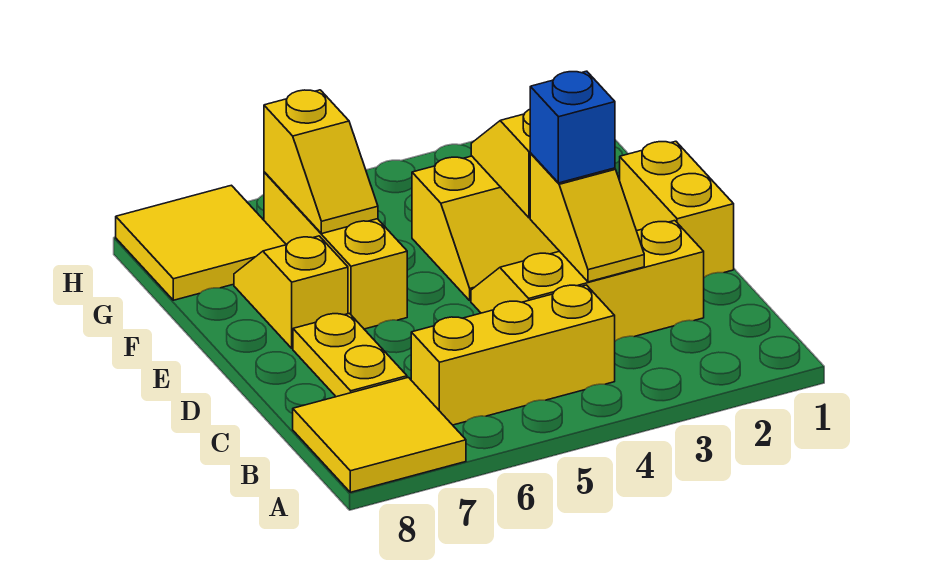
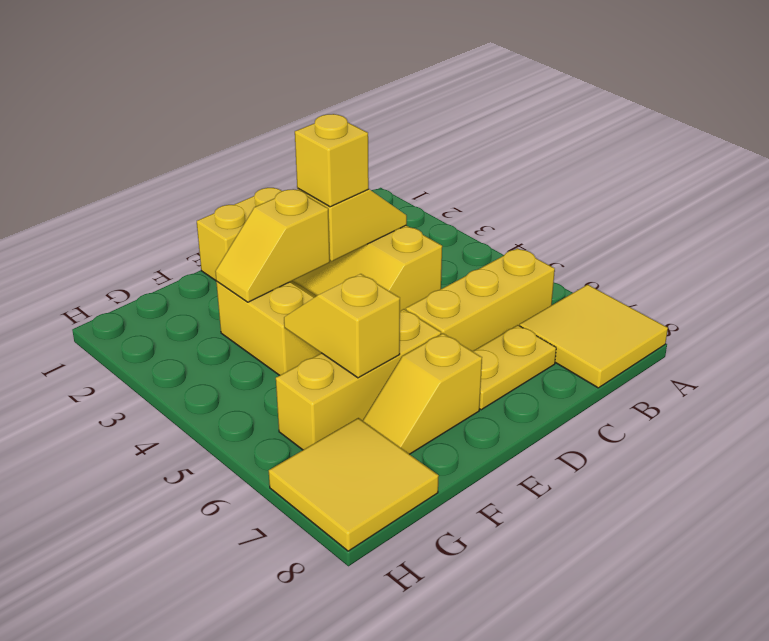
yellow brick B4:B6 level 1 -> yellow brick B6:D6 level 1
blue brick D3 level 3 -> yellow brick D3 level 3
yellow slope F6:G6 level 2 top G -> yellow slope F5:F6 level 2 top 6

